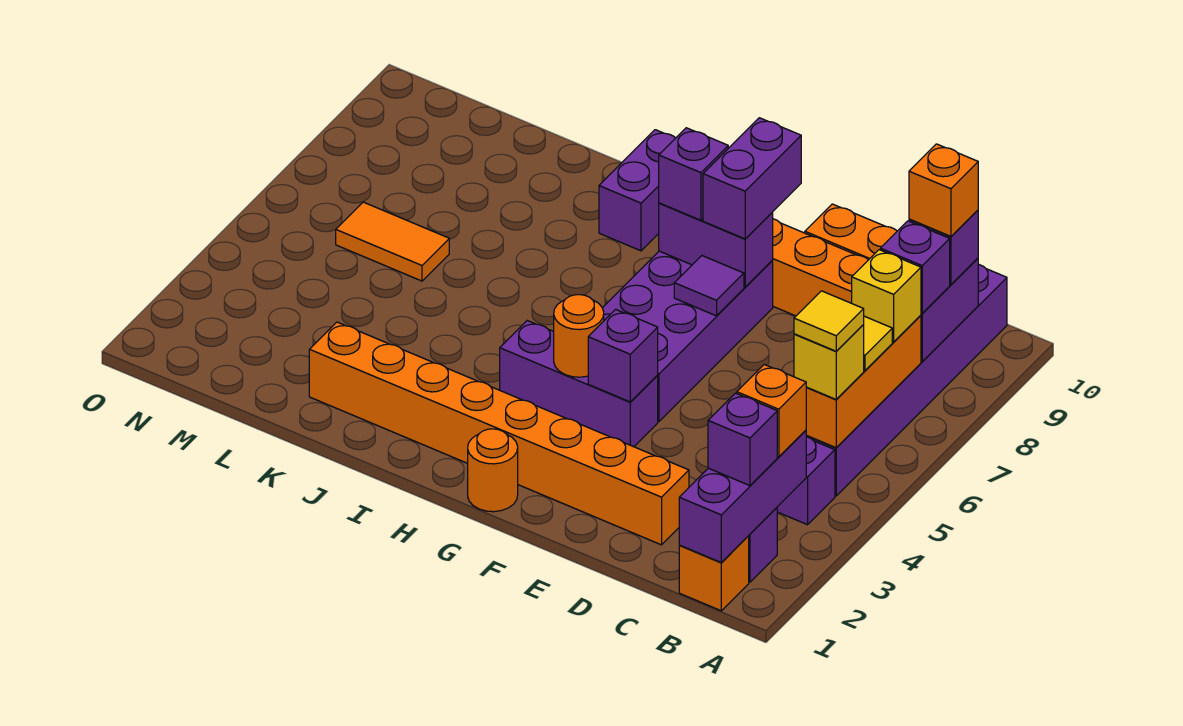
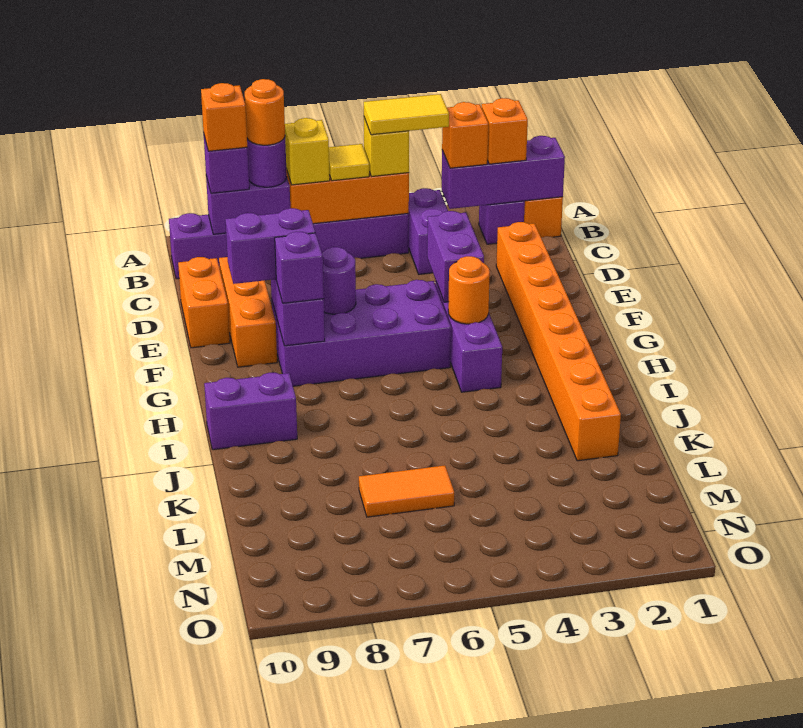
purple brick B2 level 3 -> orange brick B2 level 3
yellow tile B5 level 4 -> yellow tile B4:B5 level 4
purple brick B8 level 3 -> purple round brick B8 level 3
purple brick F4 level 2 -> purple brick E4:F4 level 2
purple tile F7 level 2 -> purple round brick F7 level 2
orange round brick G1 level 1 -> orange round brick B8 level 4
orange tile L6:M6 level 1 -> orange tile L6:L7 level 1

